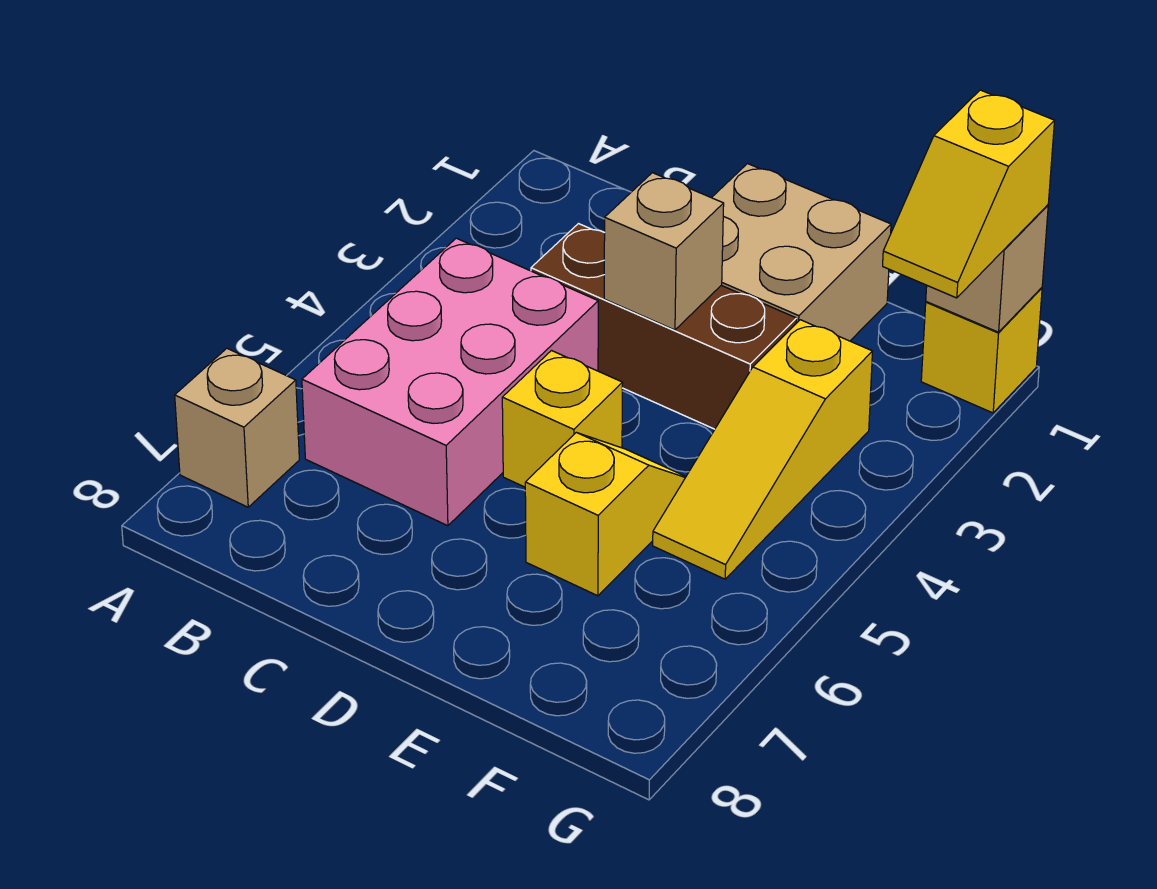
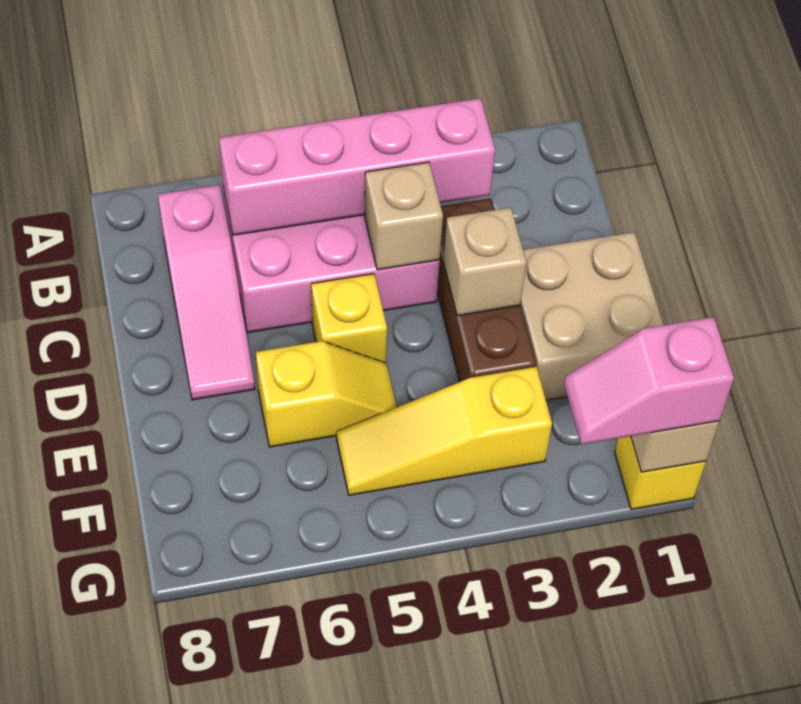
tan brick A7 level 1 -> tan brick C4 level 2
none -> pink brick B3:B6 level 2
none -> pink slope B7:D7 level 1 top B
yellow slope G1:G2 level 3 top 1 -> pink slope G1:G2 level 3 top 1

